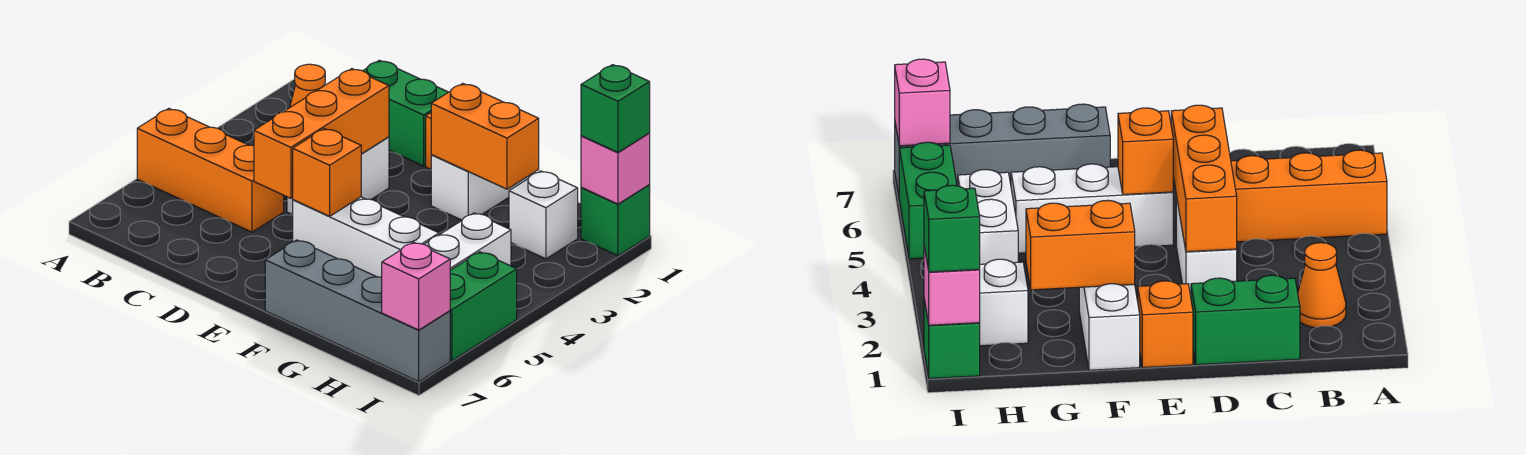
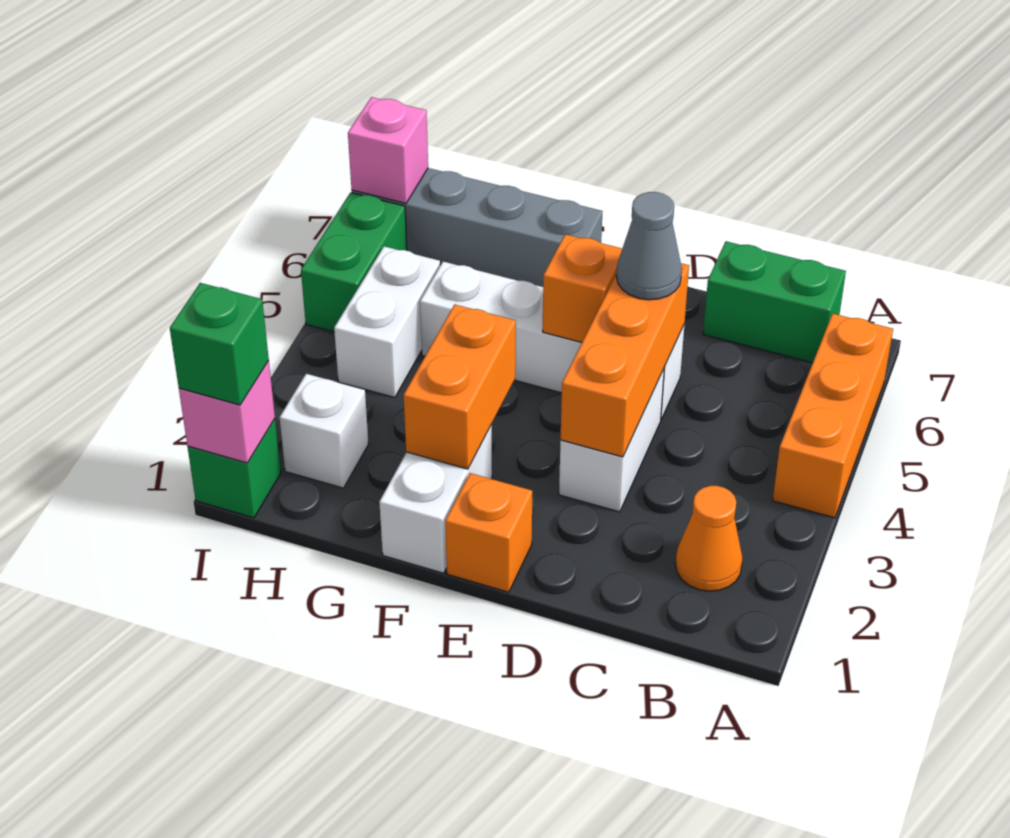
orange brick A5:C5 level 1 -> orange brick A4:A6 level 1
green brick C1:D1 level 1 -> green brick B7:C7 level 1
none -> grey cone D5 level 3
white brick E5:G5 level 1 -> white brick D5:G5 level 1
orange brick F2:G2 level 2 -> orange brick F2:F3 level 2

